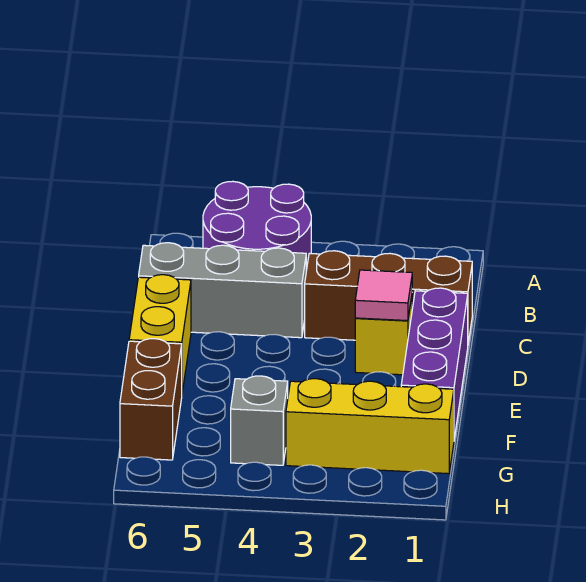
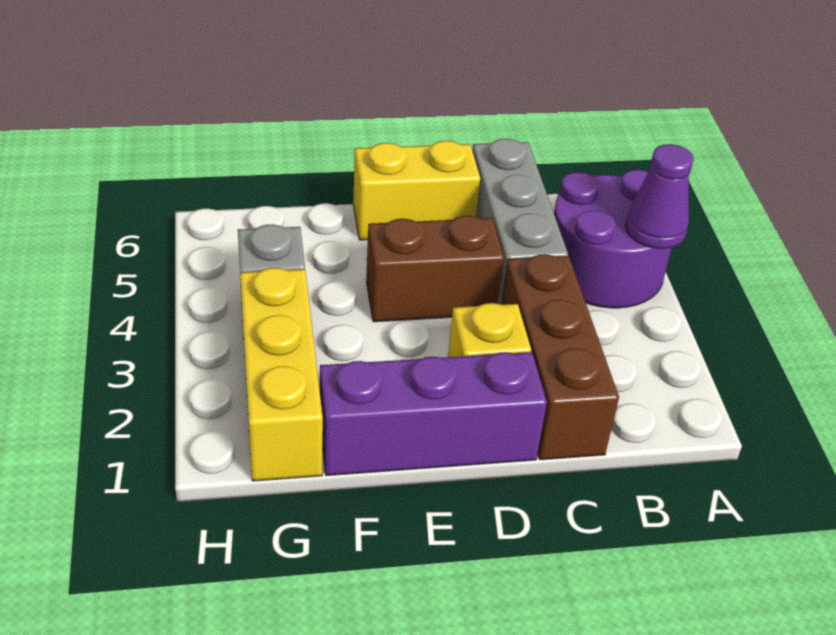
none -> purple cone A4 level 2
pink tile D2 level 2 -> none
brown brick F6:G6 level 1 -> brown brick D4:E4 level 1

